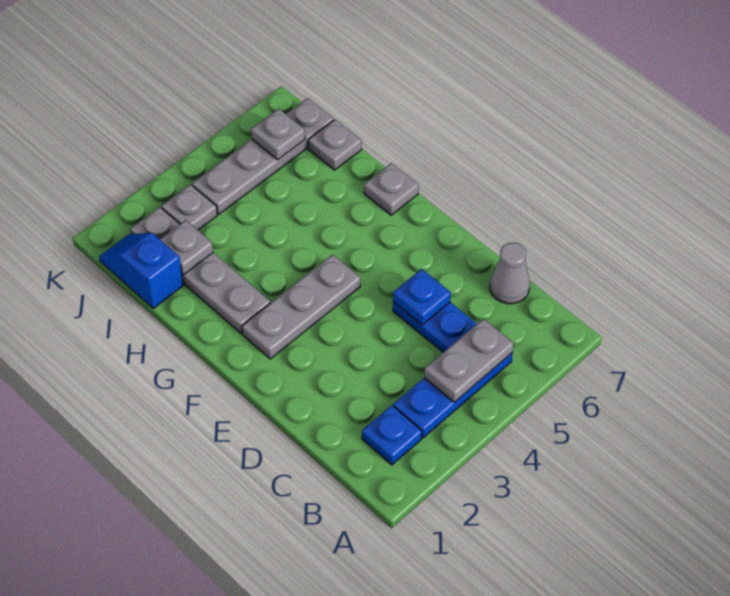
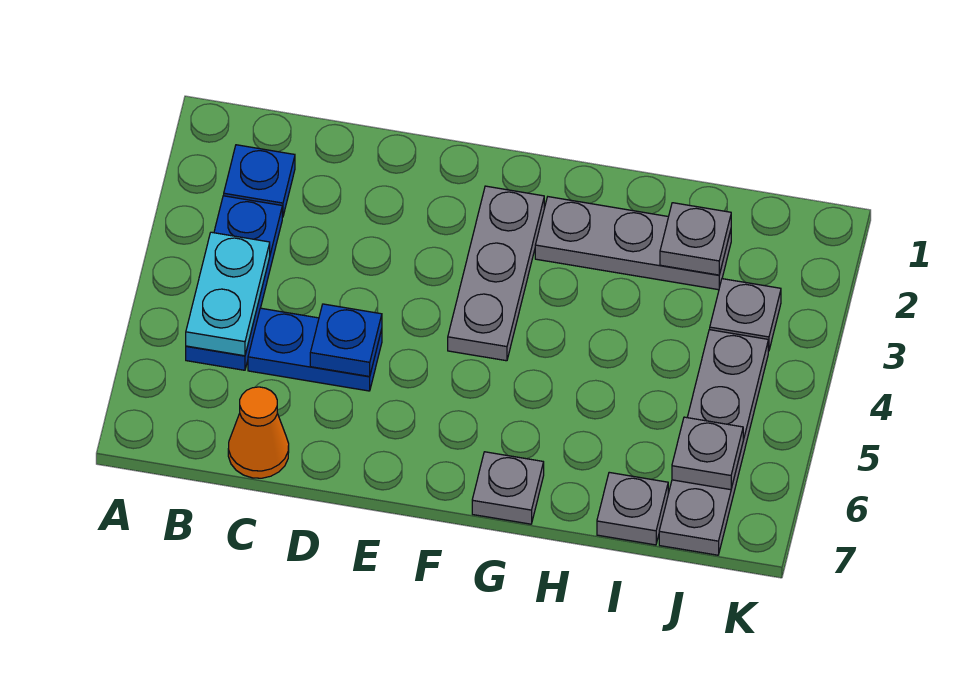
grey plate B4:B5 level 2 -> cyan plate B4:B5 level 2
grey cone C7 level 1 -> orange cone C7 level 1
grey plate G2:J2 level 1 -> grey plate G2:I2 level 1
blue slope I1:J1 level 1 top I -> none

